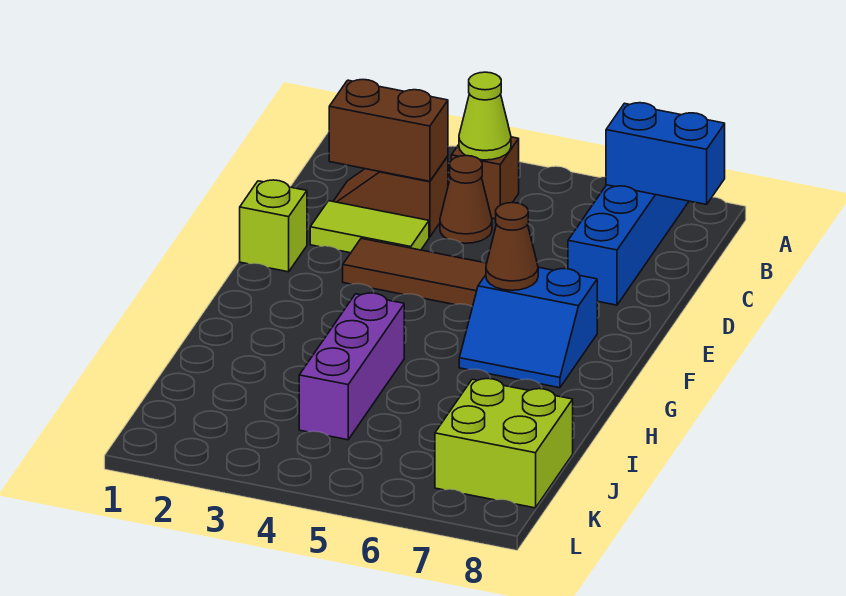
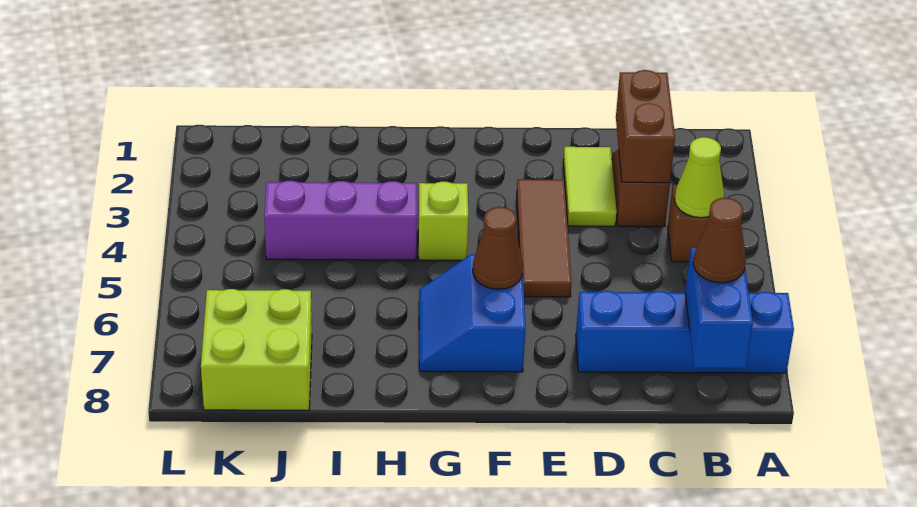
brown cone C4 level 1 -> brown cone B7 level 3
lime brick E1 level 1 -> lime brick G4 level 1

